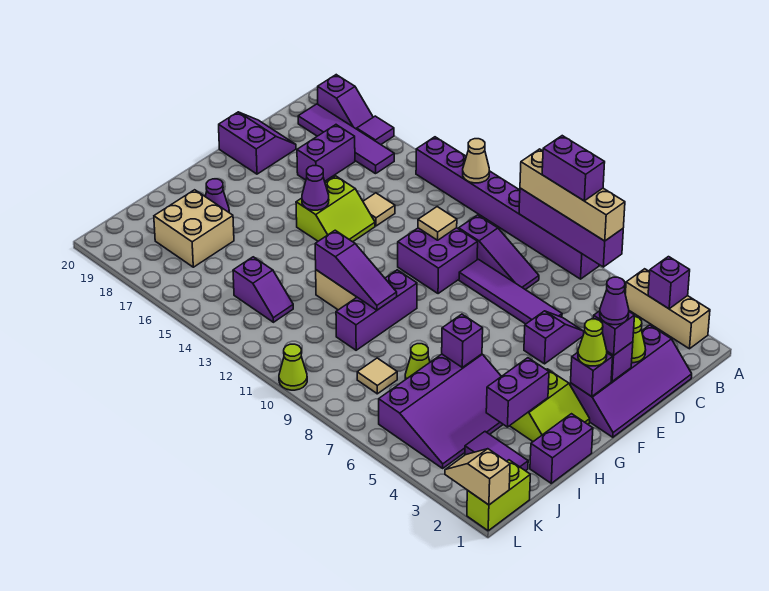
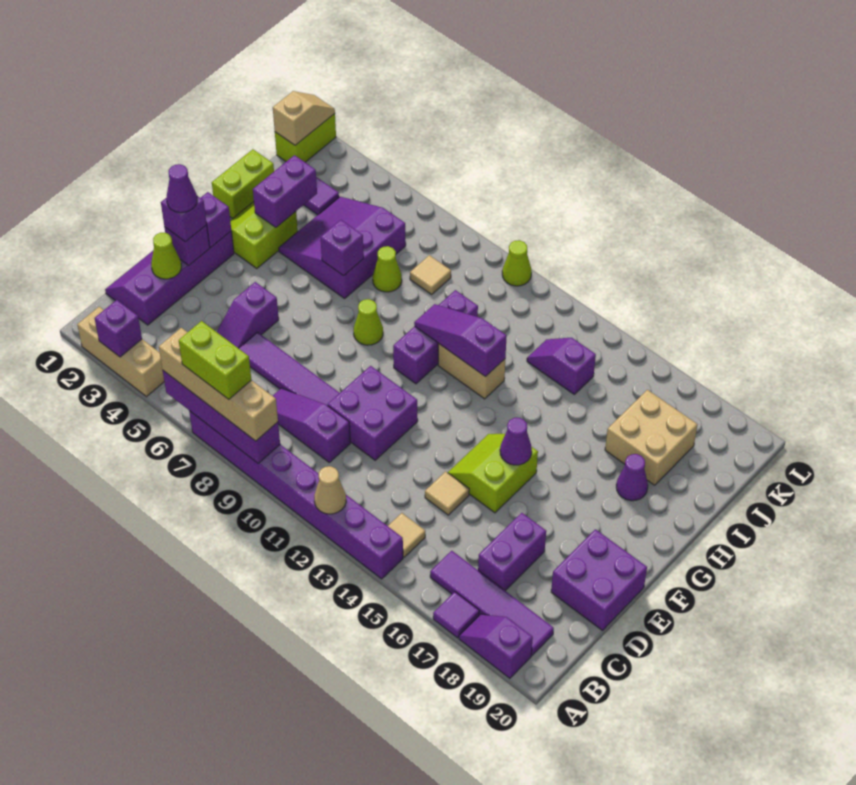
purple brick A7:A8 level 4 -> lime brick A7:A8 level 4
tan tile D11 level 2 -> tan tile B14 level 1
purple slope D19:E20 level 1 top E -> purple brick D19:E20 level 1
lime cone F2 level 3 -> lime cone G8 level 1
purple brick H1:I1 level 1 -> lime brick H1:I1 level 1
purple slope H4:K6 level 1 top 6 -> purple slope H4:J6 level 1 top 6
tan slope L1:L2 level 2 top 1 -> tan slope K1:L1 level 2 top K

